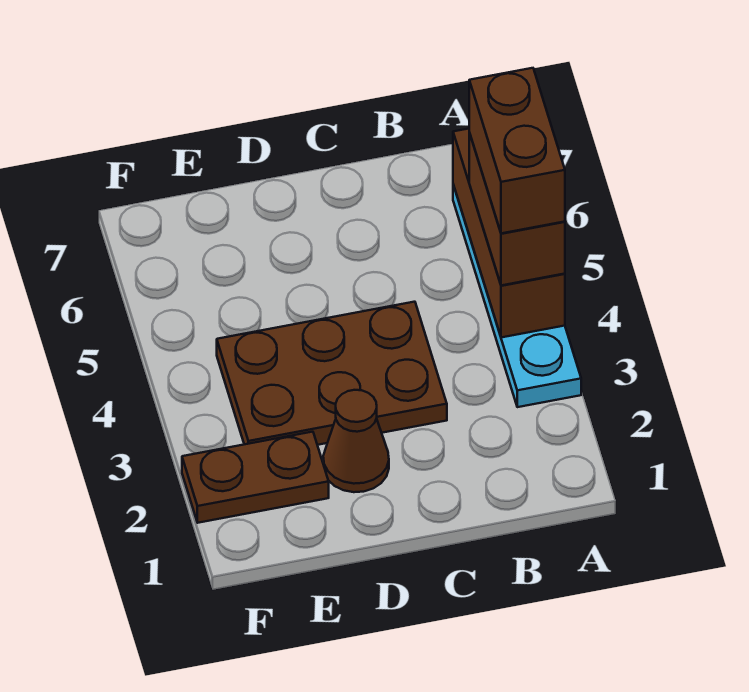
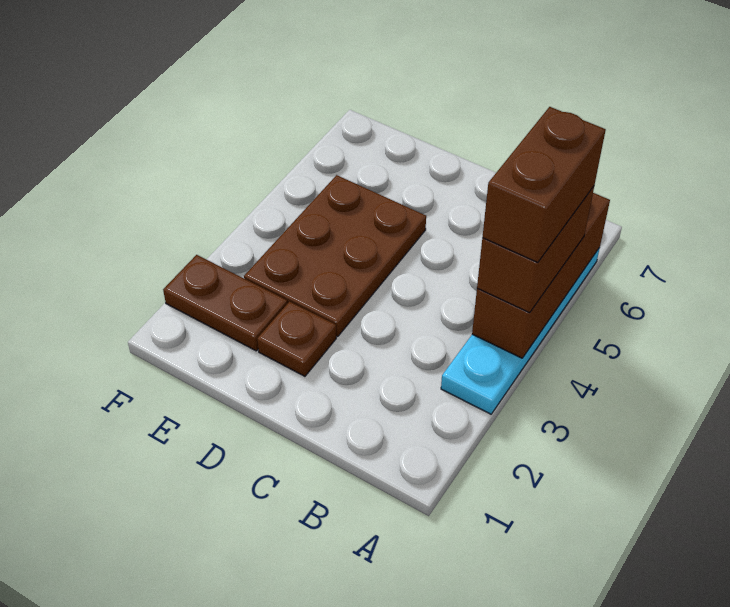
brown plate C3:E4 level 1 -> brown plate D3:E5 level 1
brown cone D2 level 1 -> brown plate D2 level 1

